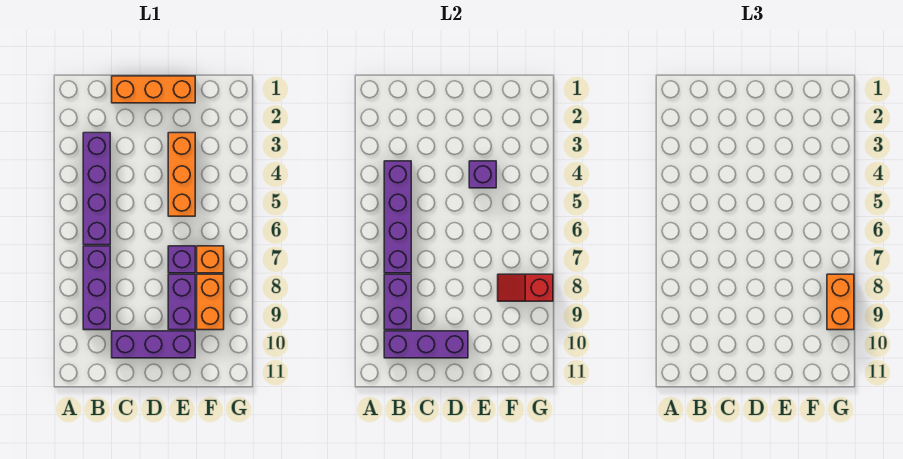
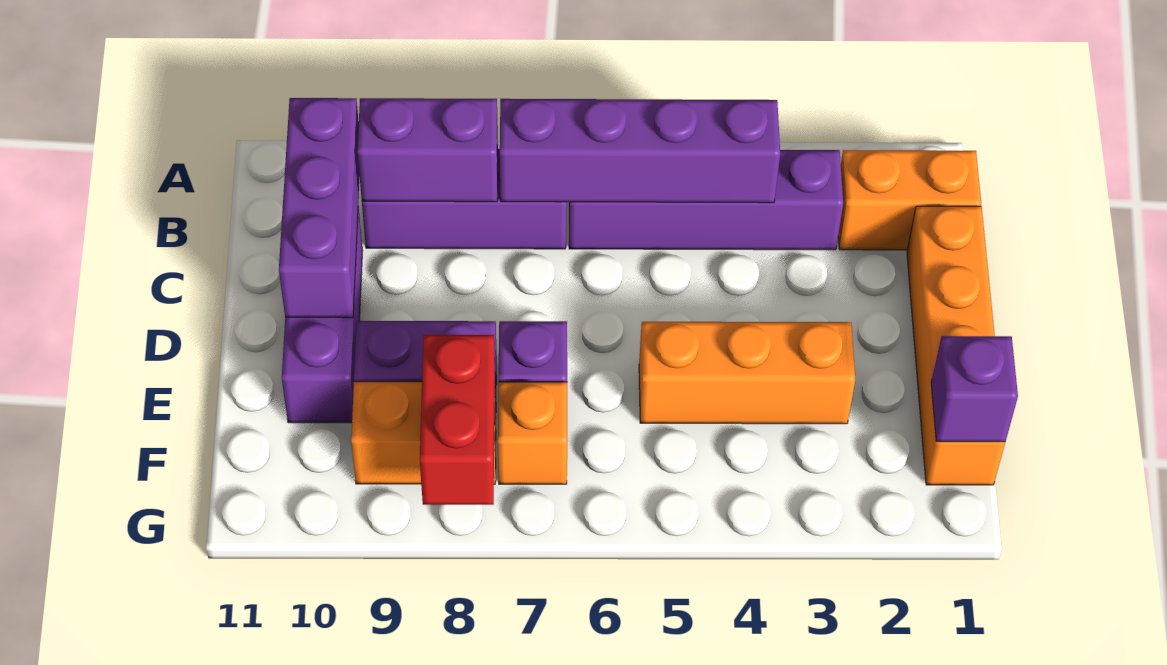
orange brick C1:E1 level 1 -> orange brick C1:F1 level 1
purple brick E4 level 2 -> purple brick F1 level 2
red slope F8:G8 level 2 top G -> red brick F8:G8 level 2
orange brick G8:G9 level 3 -> orange brick B1:B2 level 1

